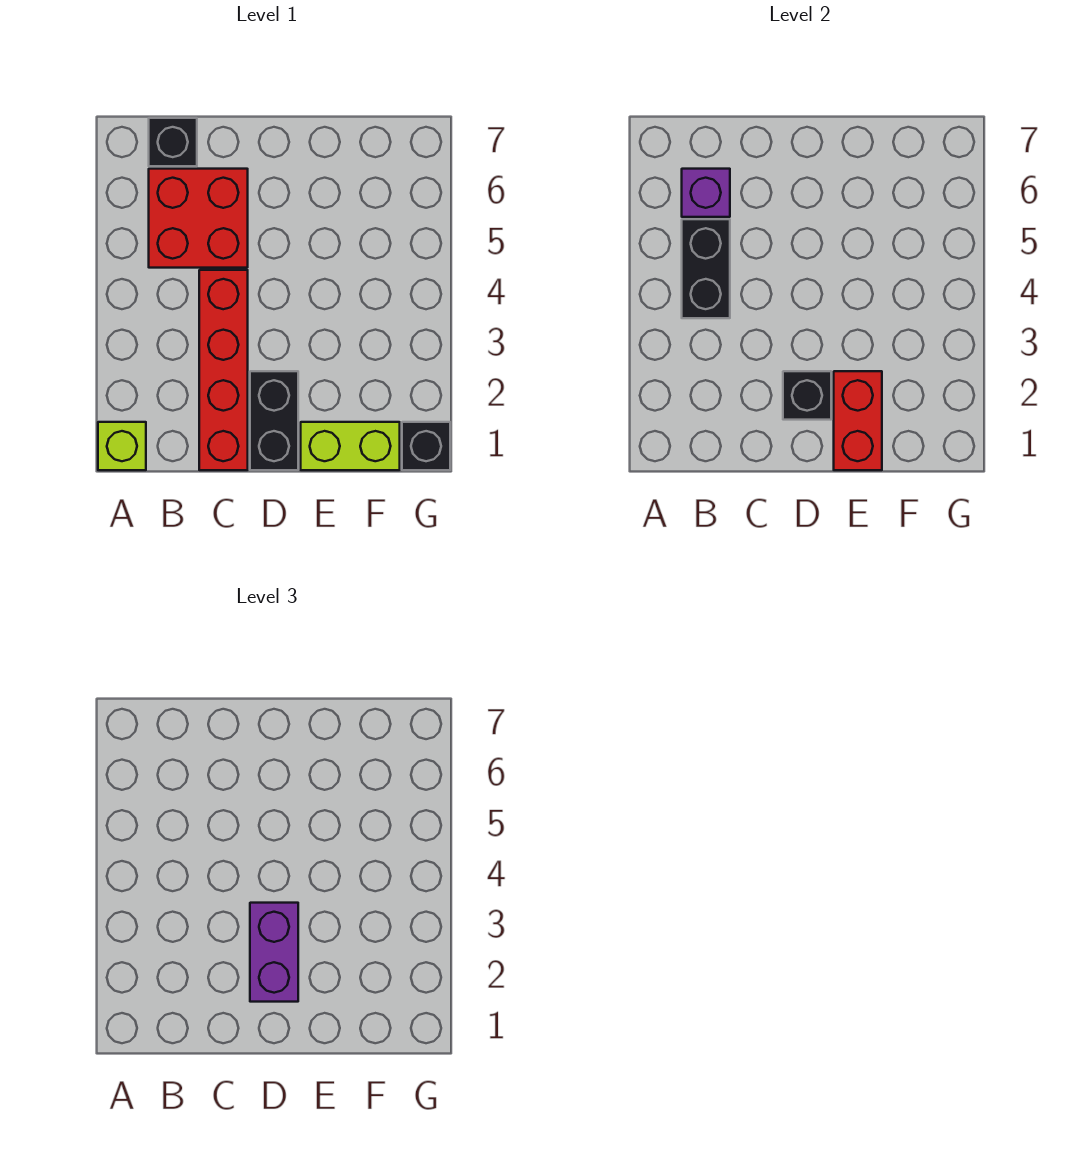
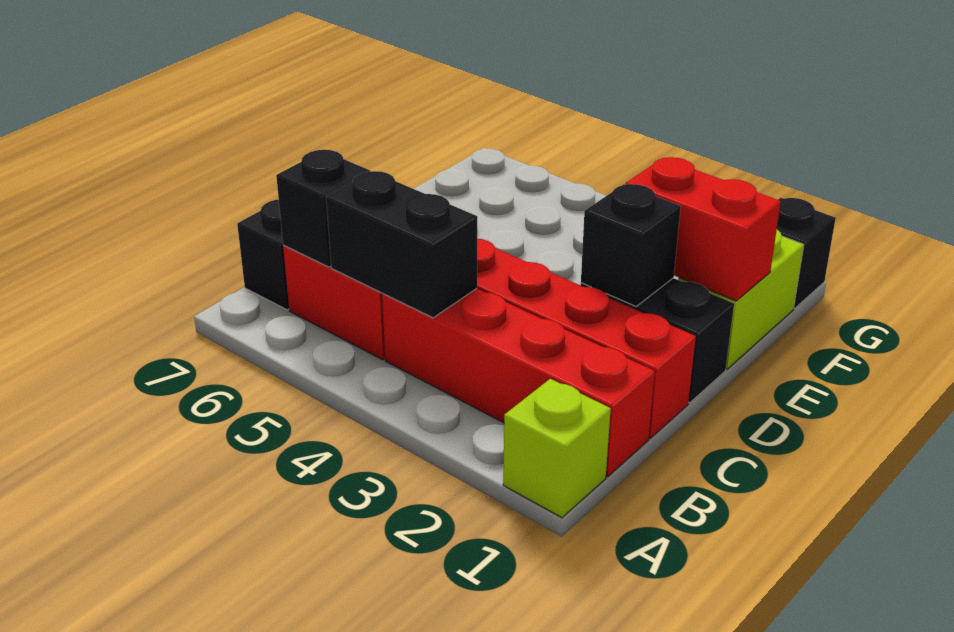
none -> red brick B1:B4 level 1
purple brick B6 level 2 -> black brick B6 level 2
purple brick D2:D3 level 3 -> none

